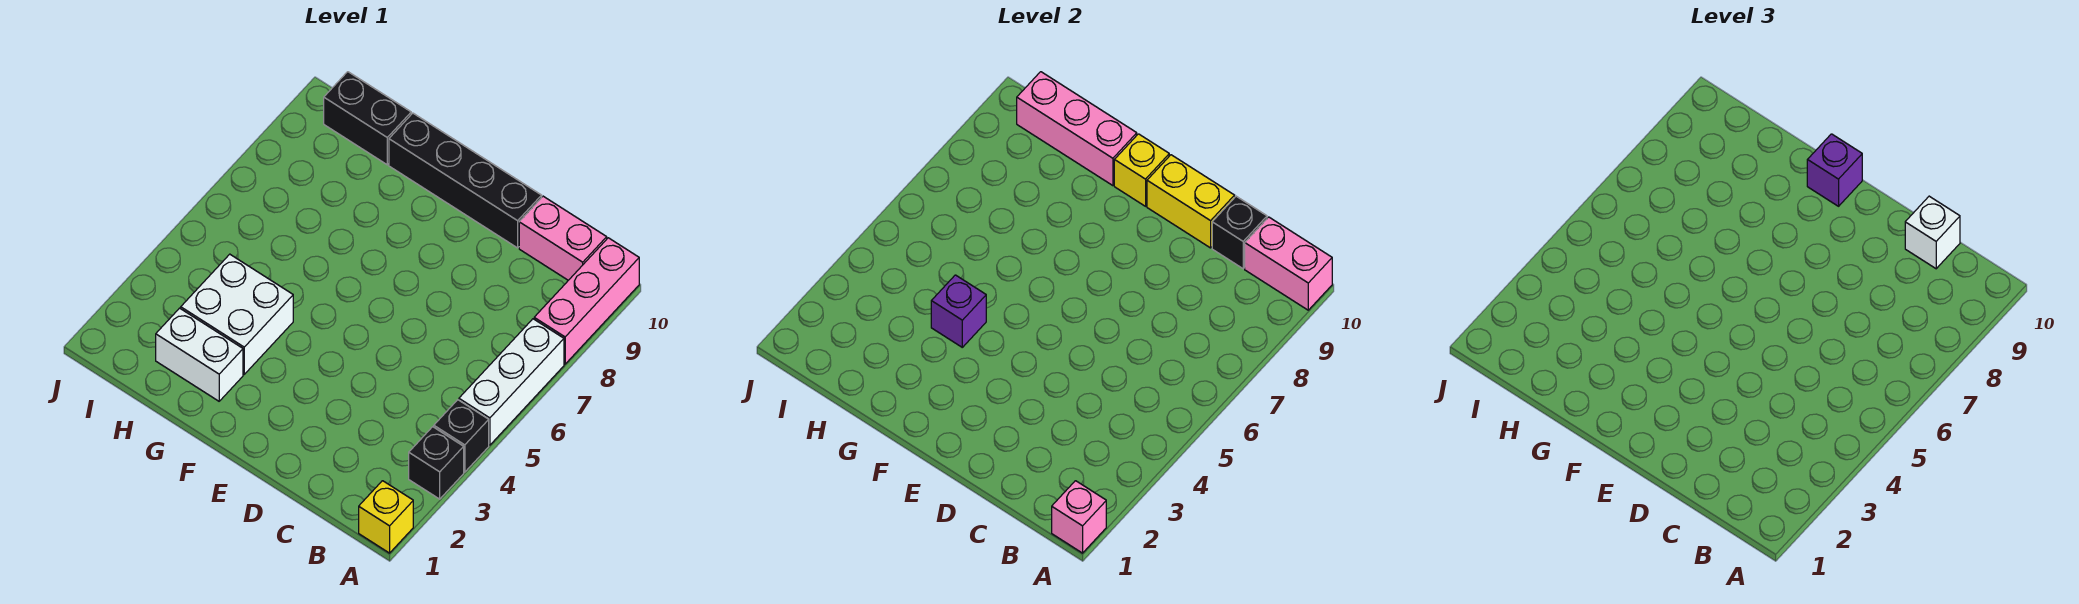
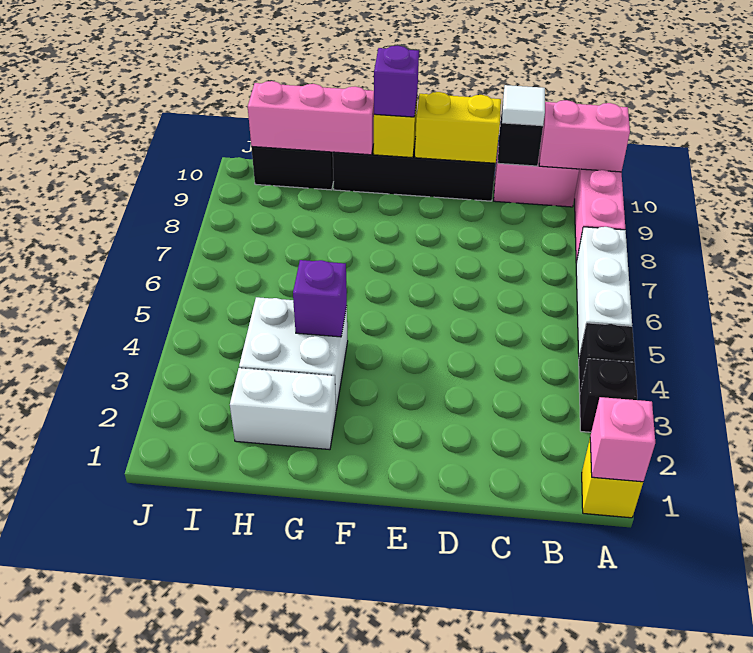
white brick C10 level 3 -> white tile C10 level 3

